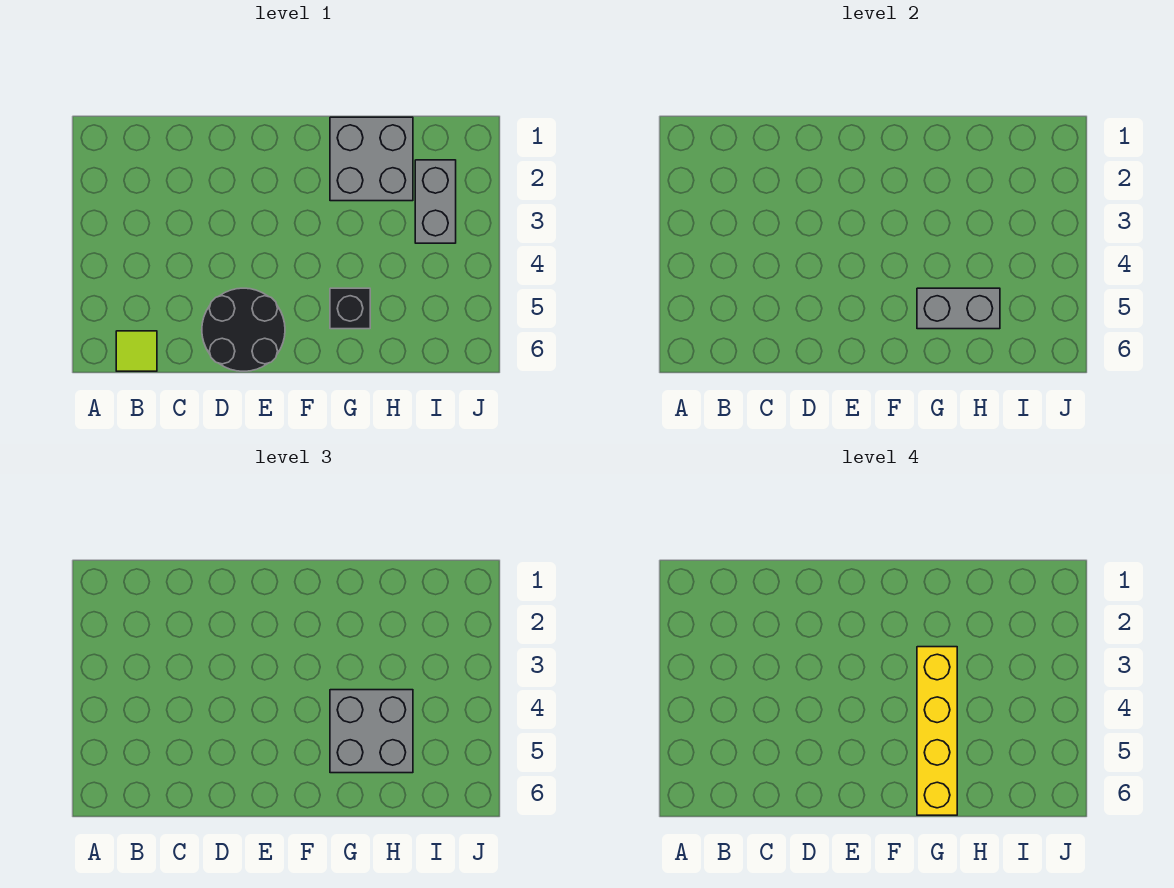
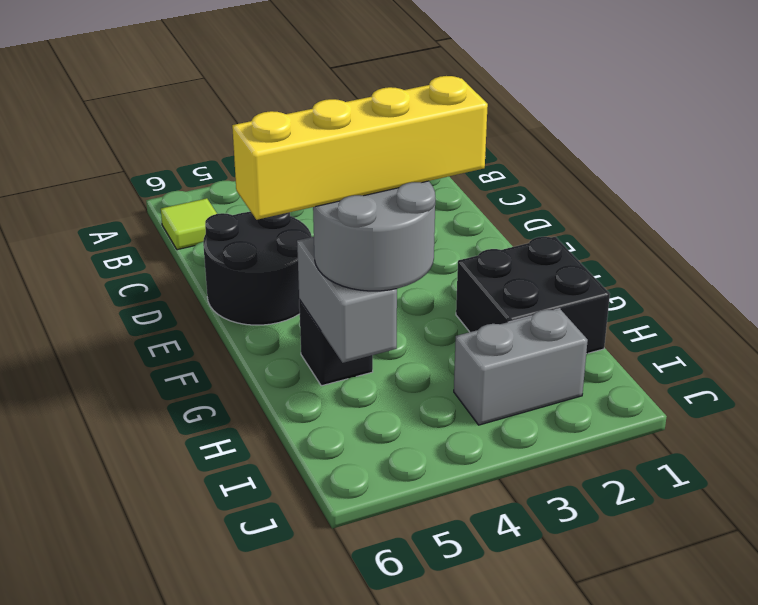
grey brick G1:H2 level 1 -> black brick G1:H2 level 1
grey brick G4:H5 level 3 -> grey round brick G4:H5 level 3

